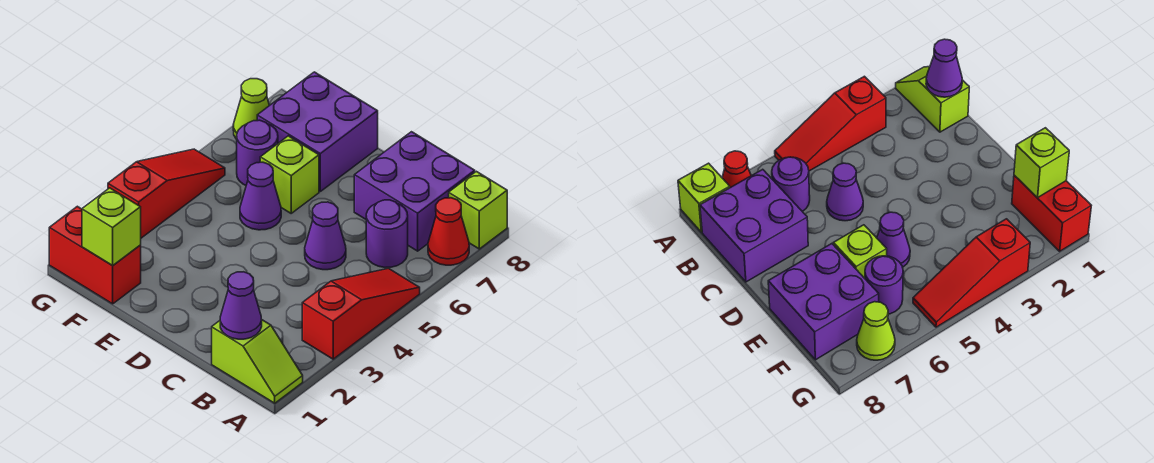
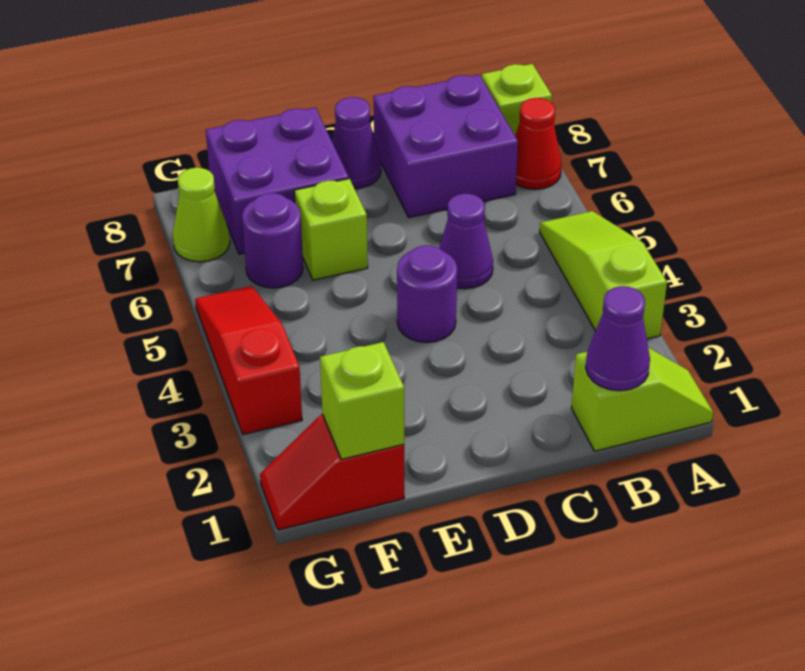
red slope A3:A5 level 1 top 3 -> lime slope A3:A5 level 1 top 3
purple round brick B6 level 1 -> purple round brick D4 level 1
purple cone E5 level 1 -> purple cone D8 level 1
red brick F1:G1 level 1 -> red slope F1:G1 level 1 top F

